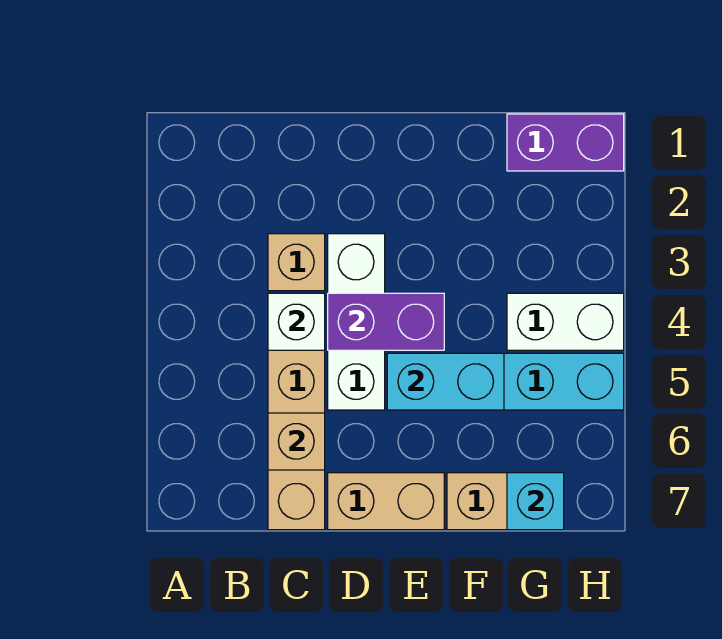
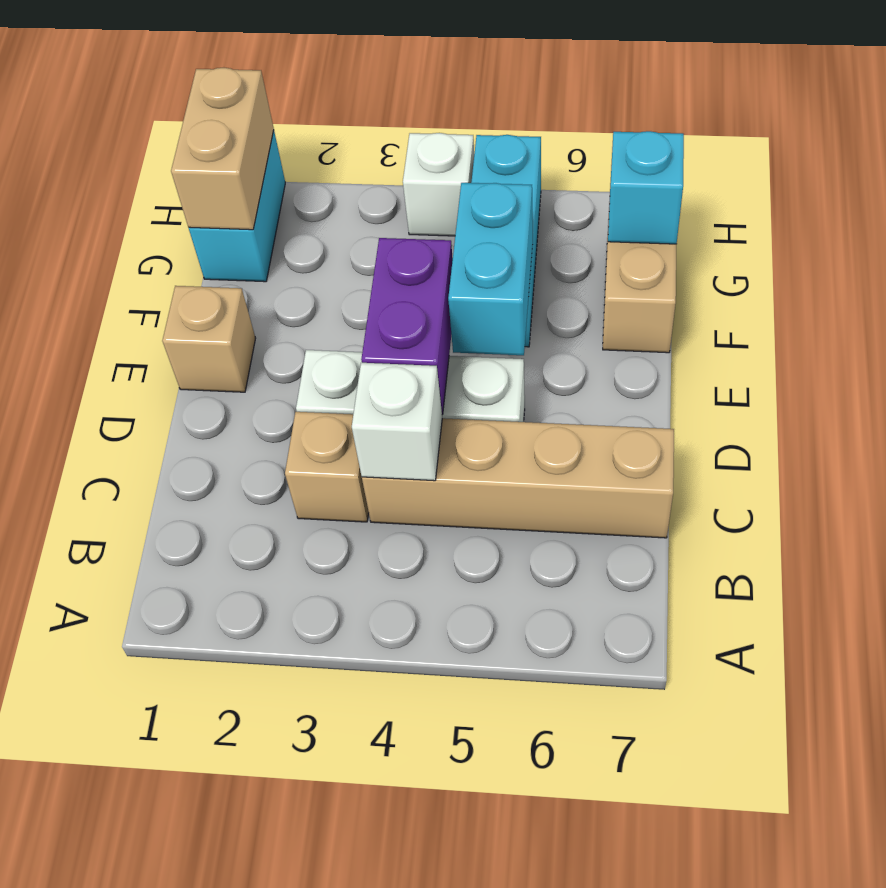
tan brick C6 level 2 -> tan brick E1 level 1
tan brick D7:E7 level 1 -> tan brick G1:H1 level 2
purple brick G1:H1 level 1 -> cyan brick G1:H1 level 1
white brick G4:H4 level 1 -> white brick H4 level 1

